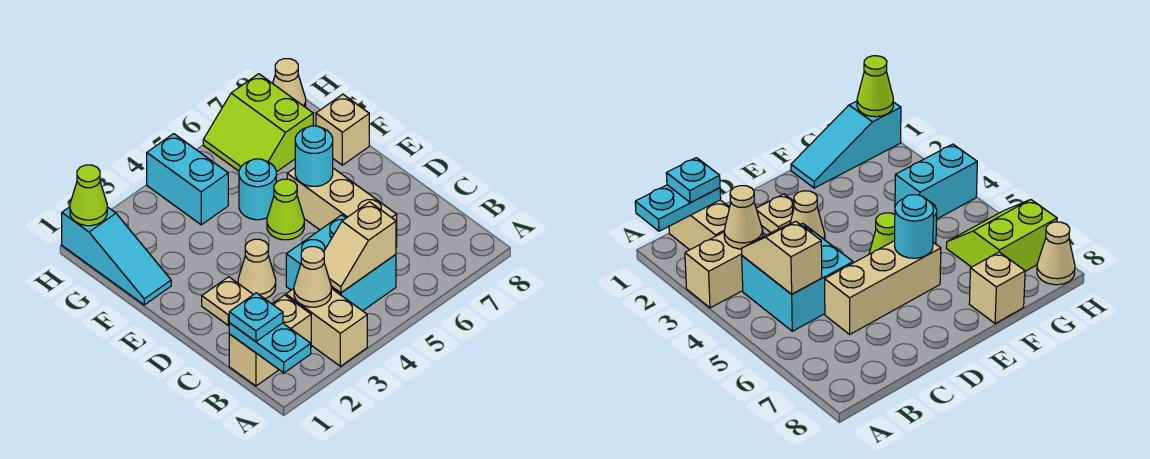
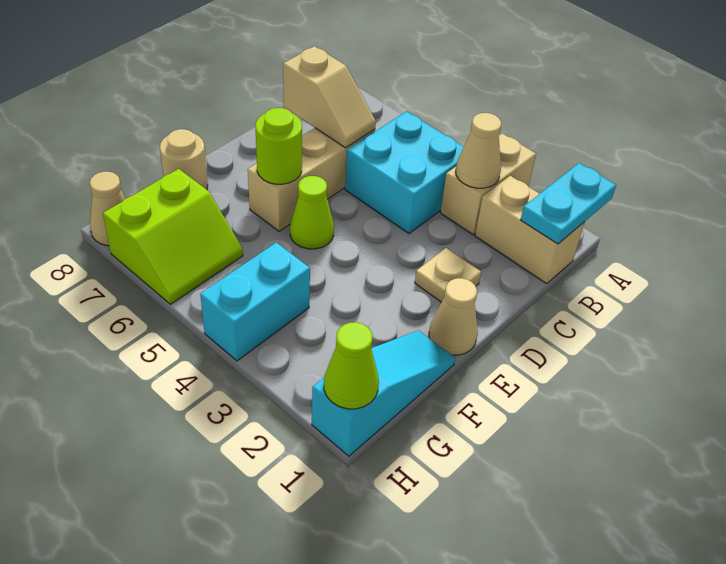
cyan plate B1 level 3 -> none
tan slope B4:B5 level 2 top 5 -> tan slope C6:C7 level 2 top 7
tan cone D3 level 1 -> tan cone E1 level 1
cyan round brick E6 level 2 -> lime round brick E6 level 2
cyan round brick F5 level 1 -> none
tan brick F8 level 1 -> tan round brick F8 level 1

